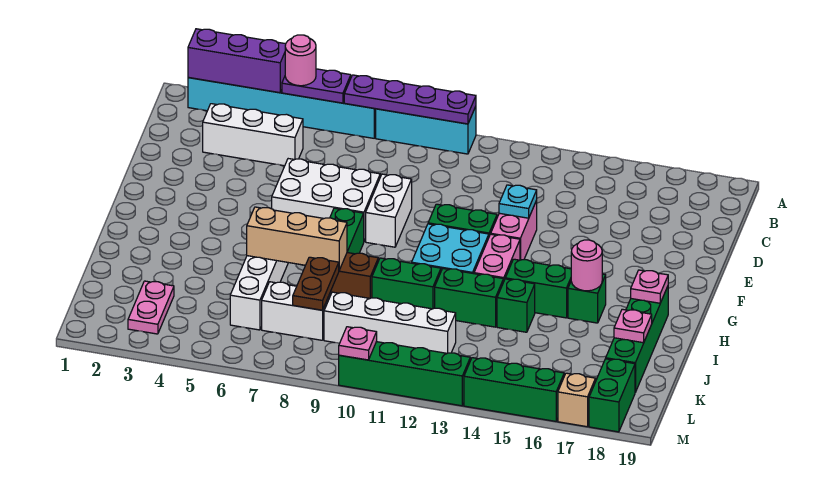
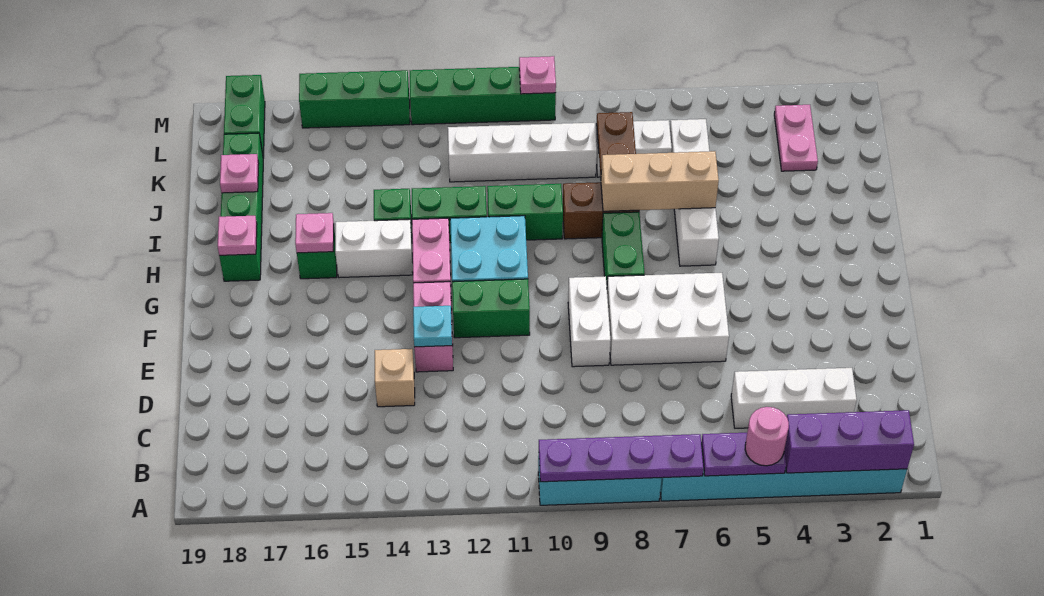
green brick H14:H15 level 1 -> white brick H14:H15 level 1
pink round brick H16 level 2 -> pink plate H16 level 2
tan brick M17 level 1 -> tan brick D14 level 1

